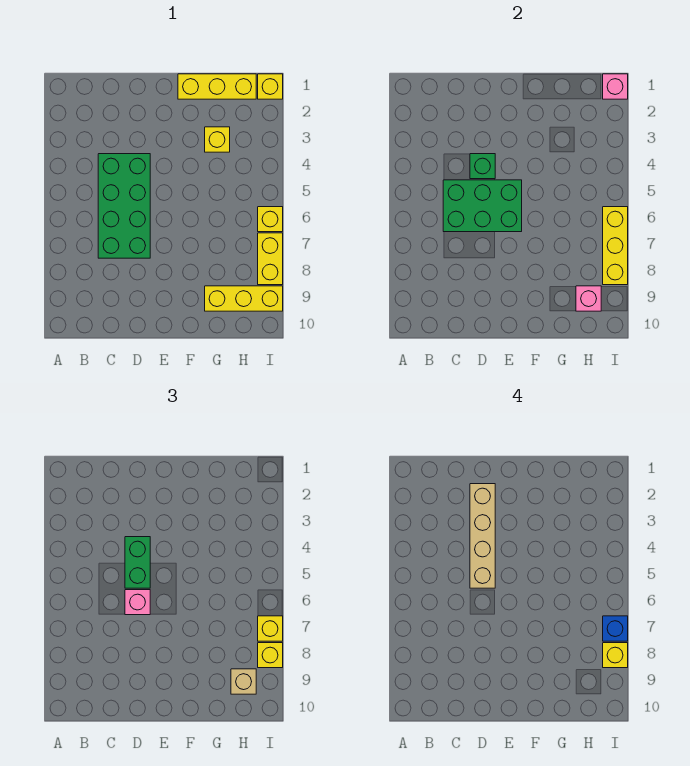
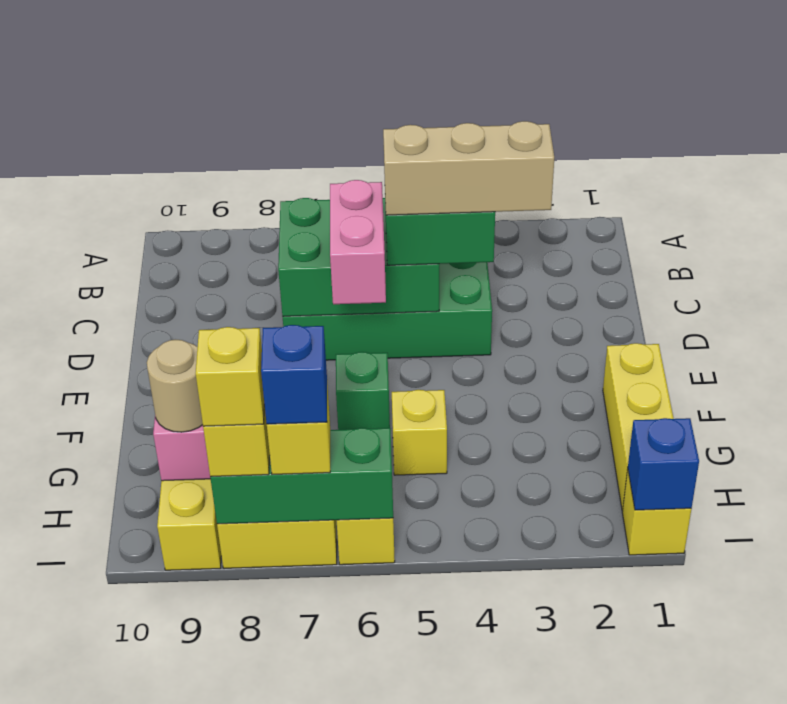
green brick C5:E6 level 2 -> green brick C5:D7 level 2
tan brick D2:D5 level 4 -> tan brick D3:D5 level 4
green brick D4 level 2 -> green brick F6 level 1
pink brick D6 level 3 -> pink brick D6:E6 level 3
yellow brick G3 level 1 -> yellow brick G5 level 1
tan brick H9 level 3 -> tan round brick H9 level 3
pink brick I1 level 2 -> blue brick I1 level 2
yellow brick I6:I8 level 2 -> green brick I6:I8 level 2

